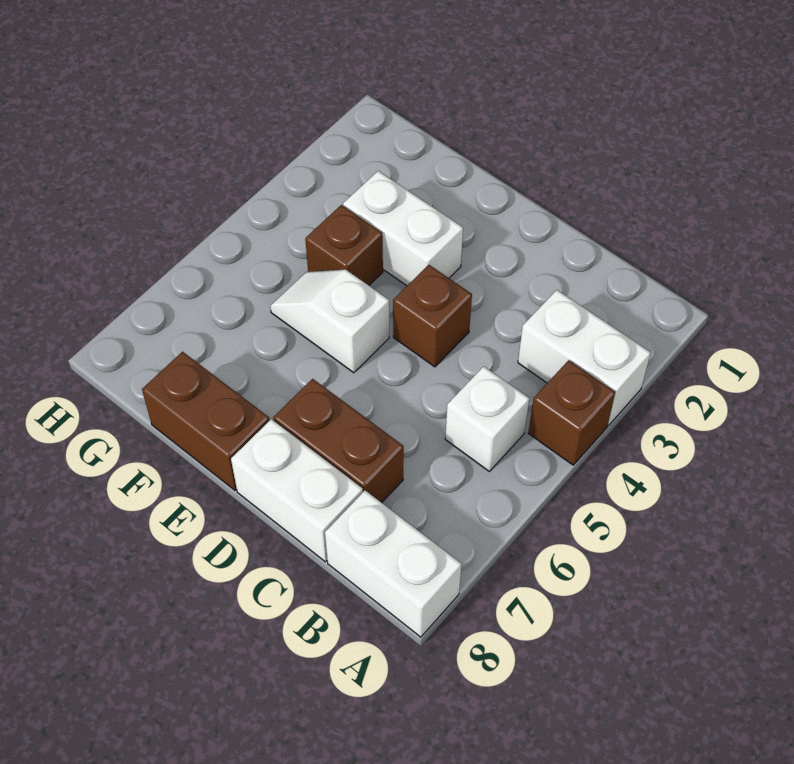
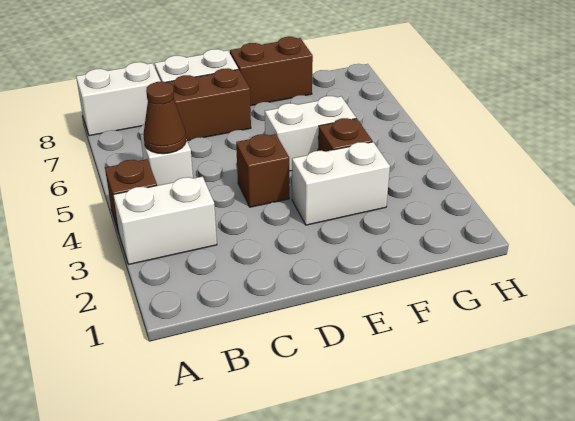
none -> brown cone B5 level 2
white slope E5:F5 level 1 top E -> white brick E5:F5 level 1

